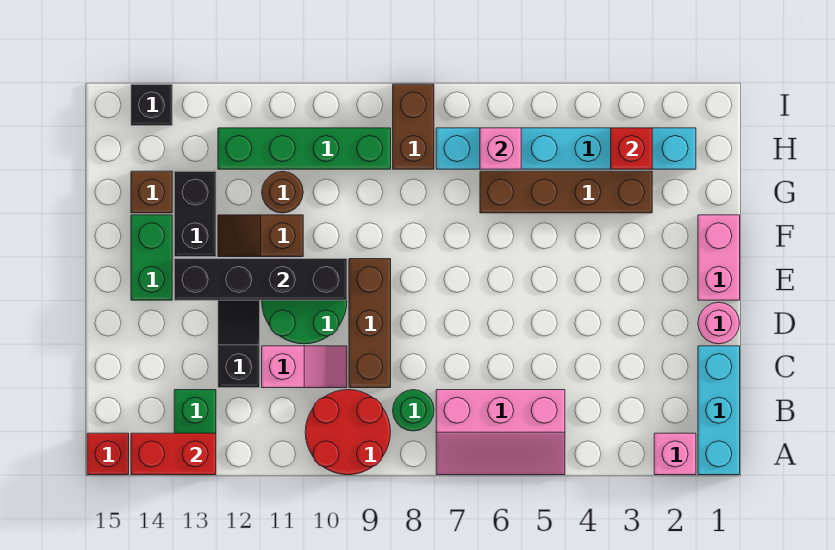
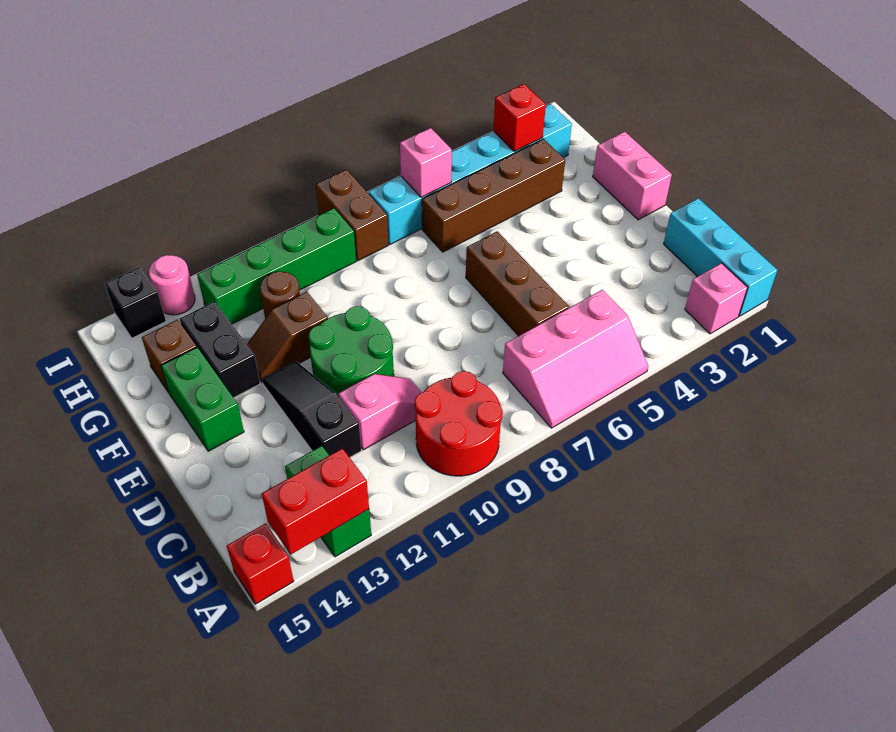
green round brick B8 level 1 -> none
brown brick C9:E9 level 1 -> brown brick C6:E6 level 1
pink round brick D1 level 1 -> pink round brick I13 level 1
black brick E10:E13 level 2 -> none

